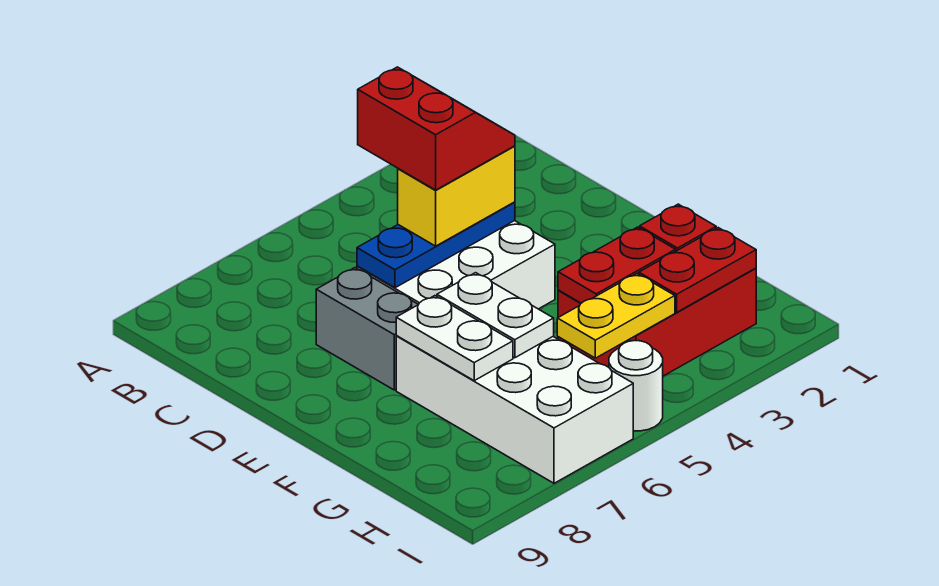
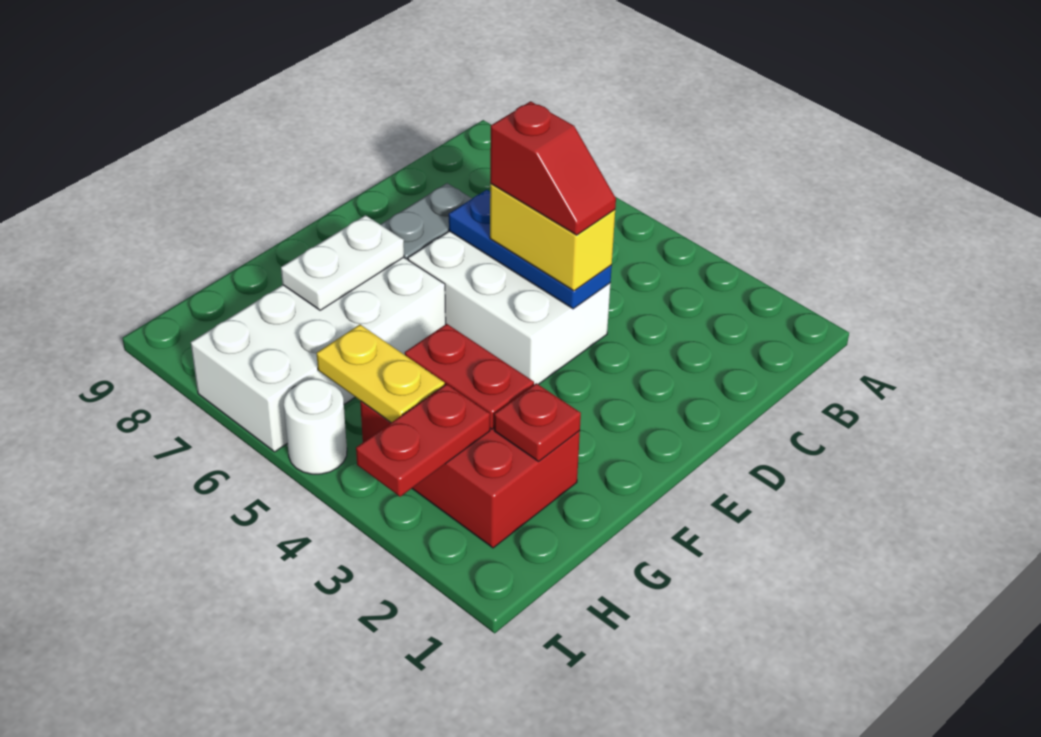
red slope C4:D5 level 4 top 5 -> red slope D4:D5 level 4 top 5
white plate F6:G6 level 2 -> none
red plate H2:H3 level 2 -> red plate H3:I3 level 2

